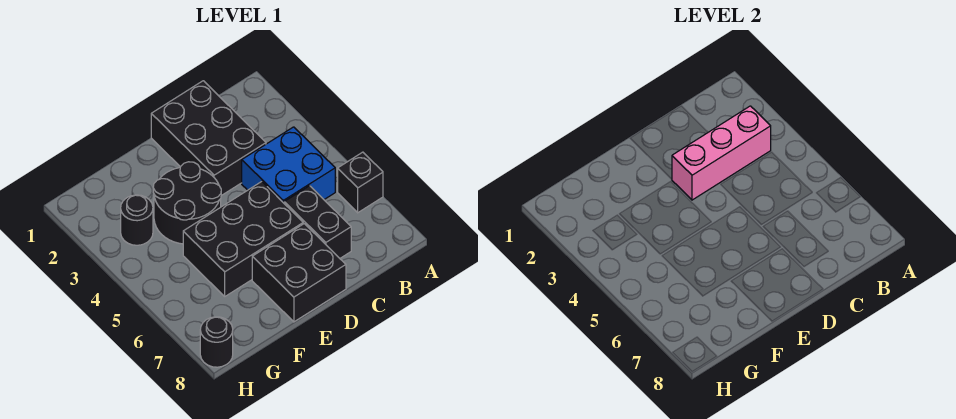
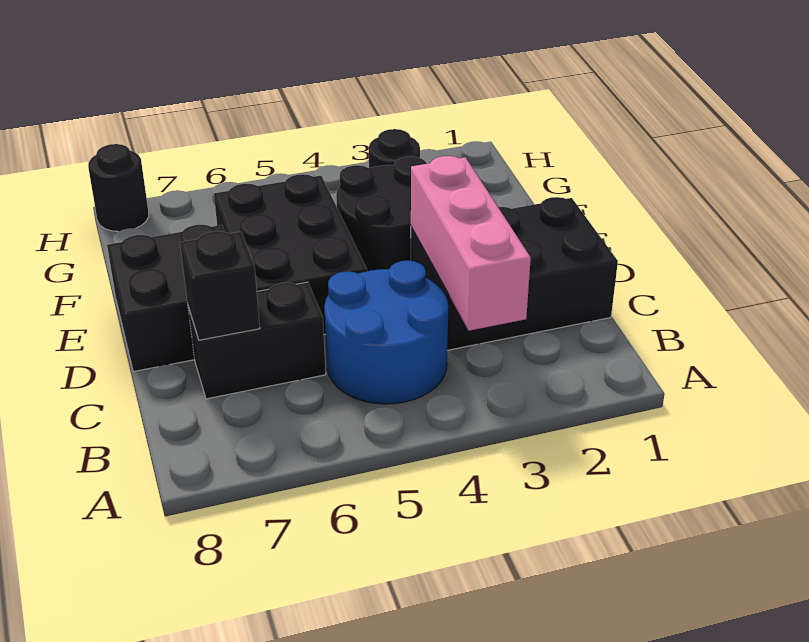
black brick A6 level 1 -> black brick C7 level 2
blue brick B4:C5 level 1 -> blue round brick B4:C5 level 1

